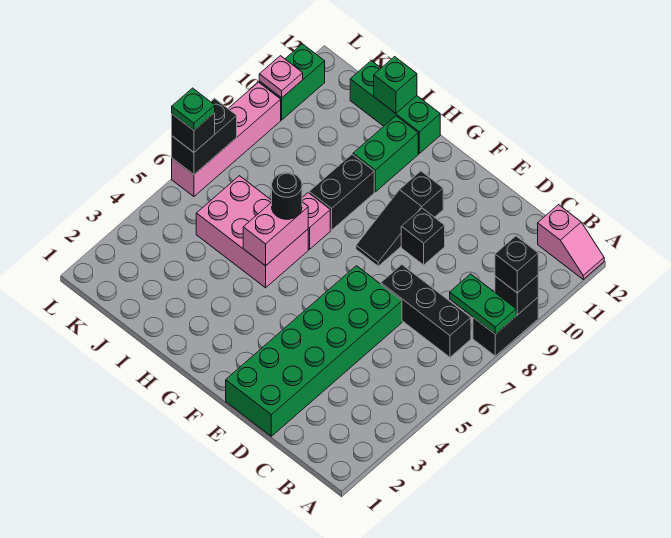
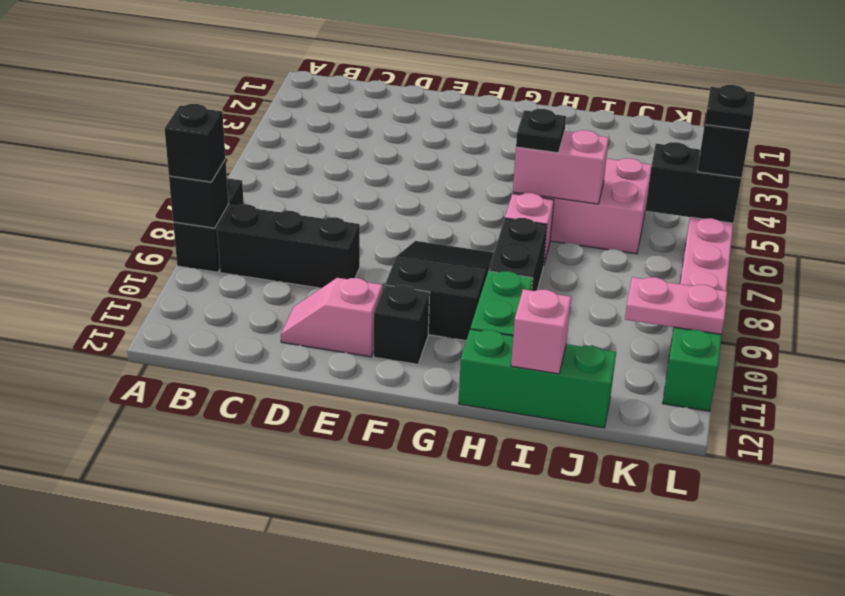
green plate A8:B8 level 2 -> none
pink slope A12:B12 level 1 top B -> pink slope D11:E11 level 1 top E
black brick B7:D7 level 1 -> black brick B9:D9 level 1
green brick D1:E6 level 1 -> none
black brick E9 level 1 -> black brick F11 level 1
black slope F8:F10 level 1 top 10 -> black slope F8:G10 level 1 top 10
pink brick H5:H6 level 2 -> pink brick H6:I6 level 2
black round brick H6 level 3 -> black plate H6 level 3
green brick I12 level 2 -> pink brick I12 level 2
black brick L6:L7 level 2 -> black brick K6:L6 level 2
green plate L6 level 4 -> black plate L6 level 4
pink plate L10 level 2 -> pink plate K10:L10 level 2

